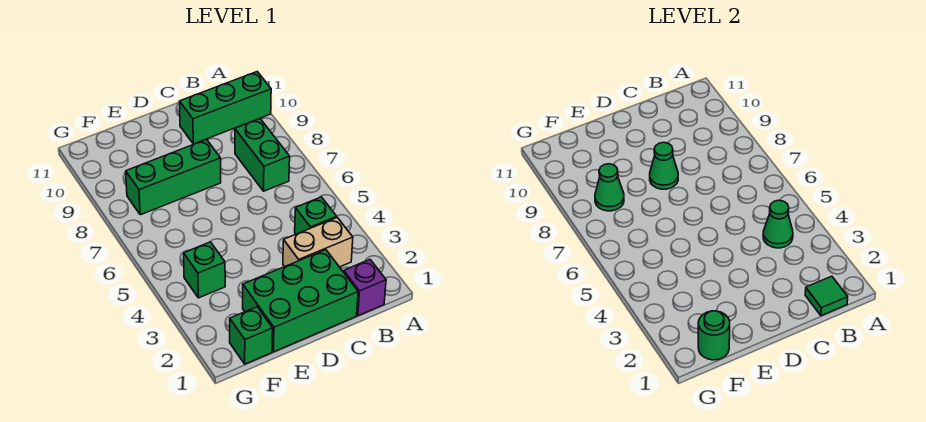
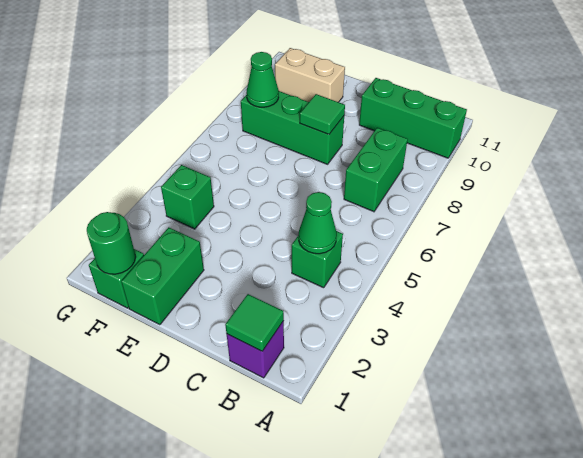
tan brick B3:C3 level 1 -> tan brick E10:F10 level 1
green brick C1:E2 level 1 -> green brick E1:E2 level 1
green cone D8 level 2 -> green tile D8 level 2

